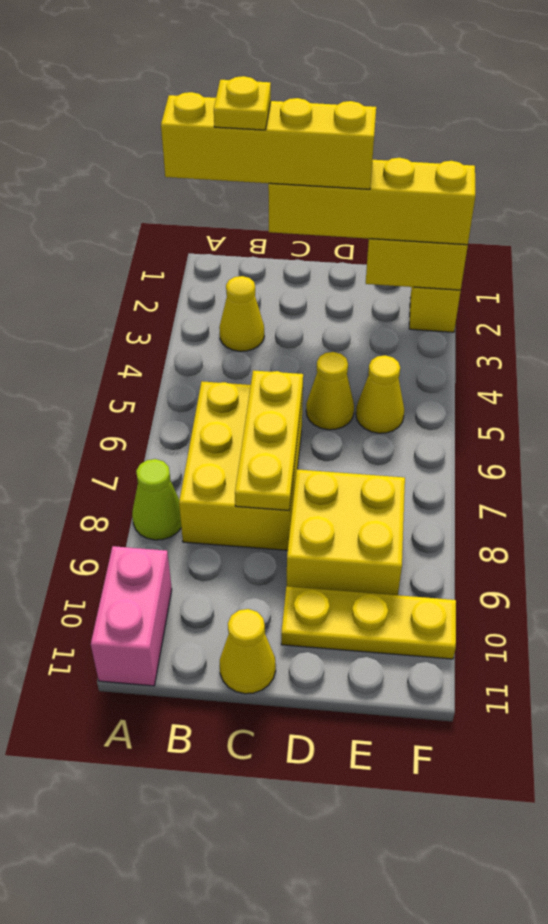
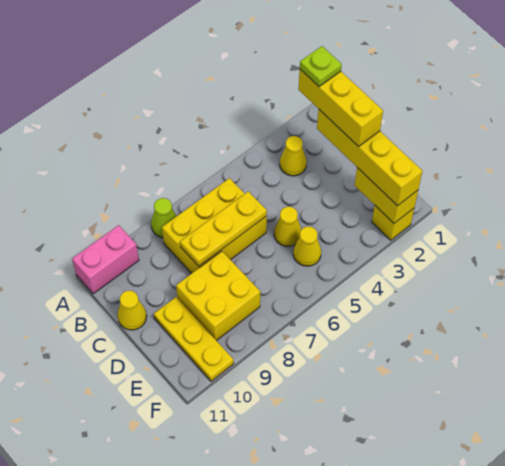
yellow brick A2:D2 level 4 -> yellow brick B2:D2 level 4
yellow plate B2 level 5 -> lime plate B2 level 5

